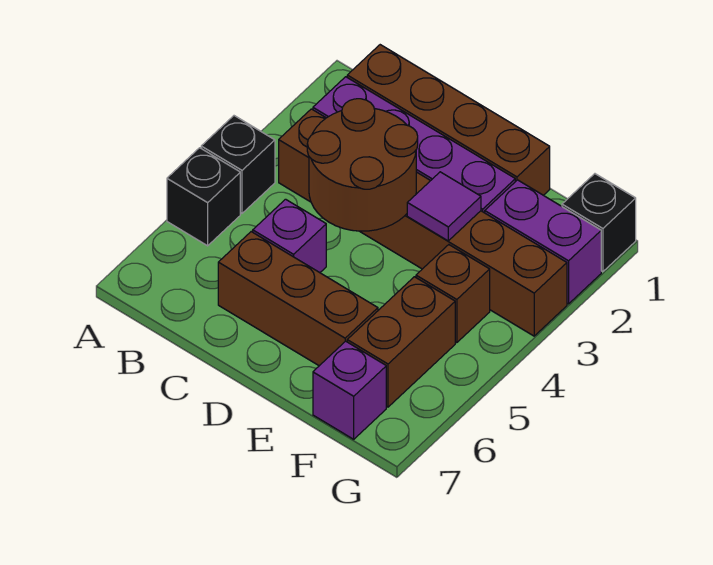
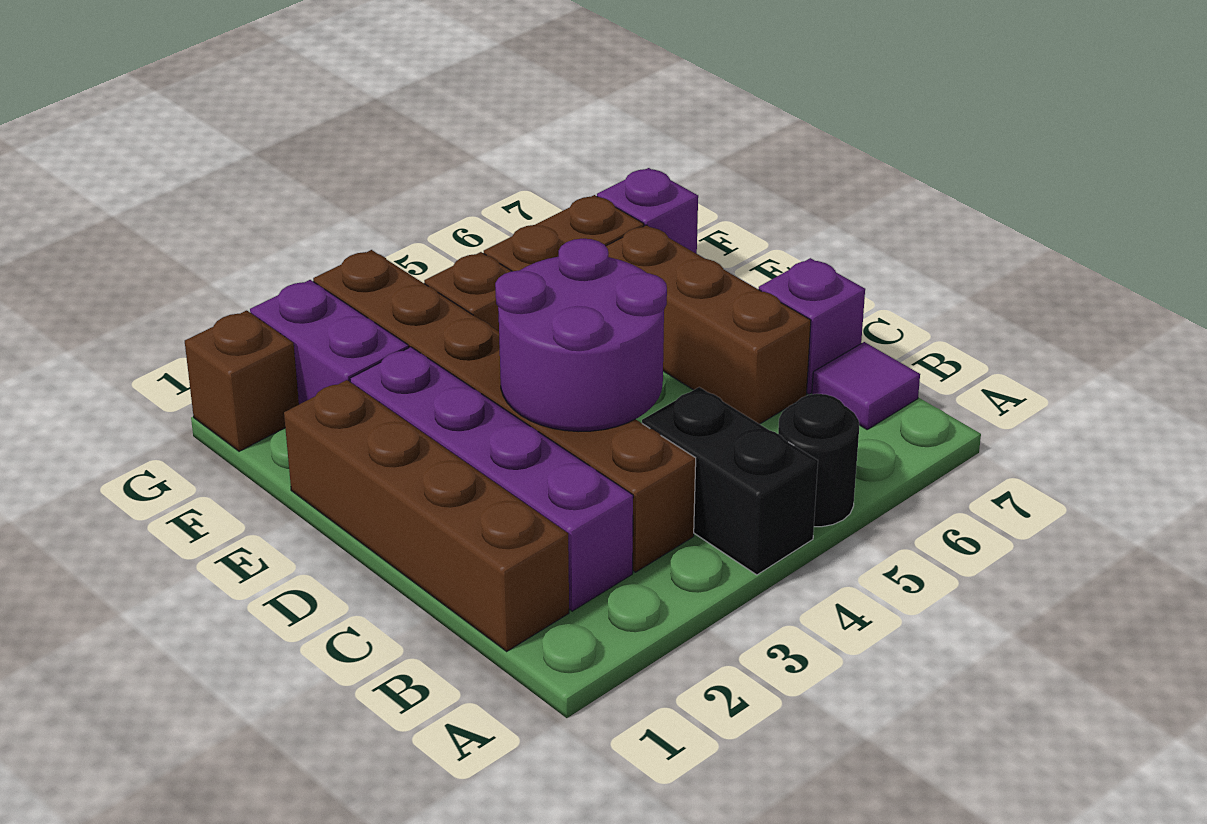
black brick A4 level 1 -> black brick A4:B4 level 1
black brick A5 level 1 -> black round brick A5 level 1
brown round brick C3:D4 level 2 -> purple round brick C3:D4 level 2
purple brick C5 level 1 -> purple brick C7 level 1
purple tile E3 level 2 -> purple tile B7 level 1
black brick G1 level 1 -> brown brick G1 level 1

